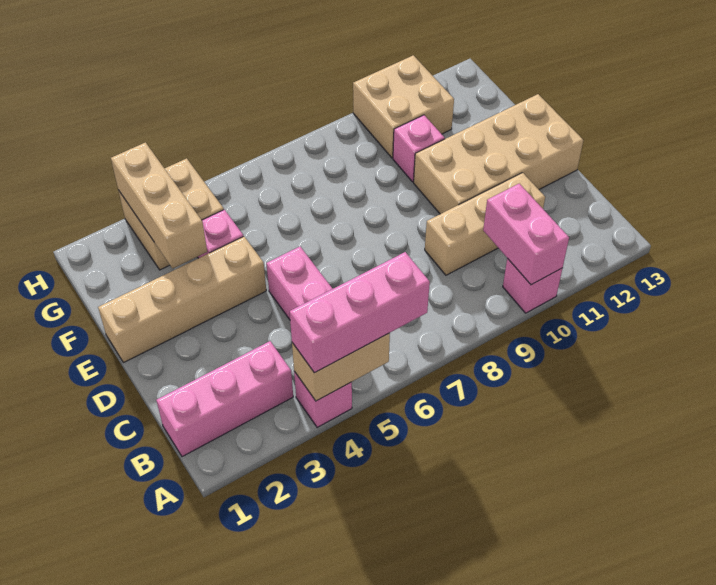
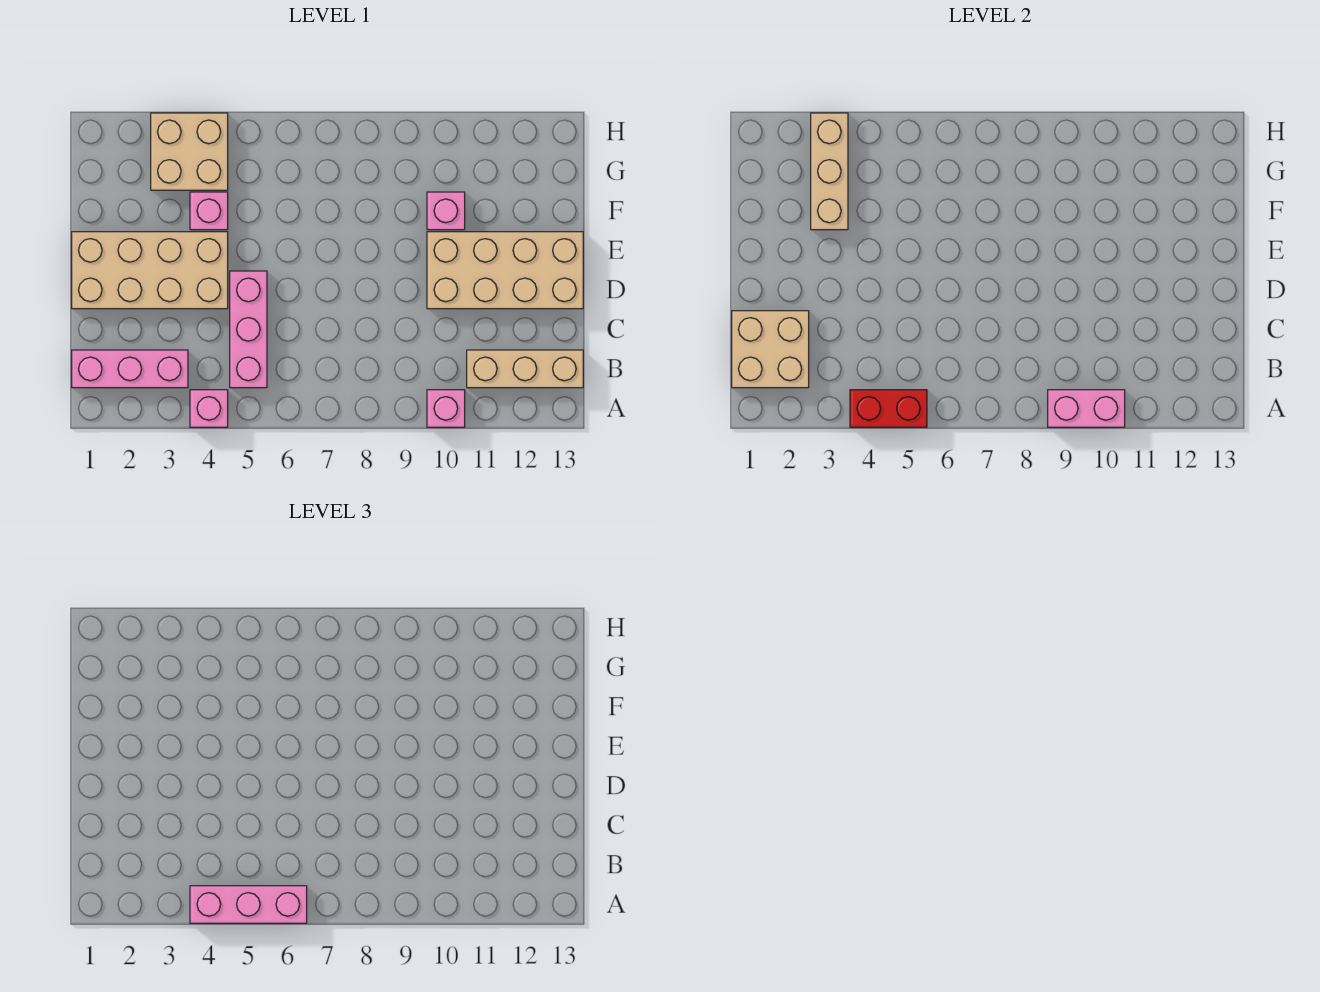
tan brick A4:A5 level 2 -> red brick A4:A5 level 2
pink brick A10:B10 level 2 -> pink brick A9:A10 level 2
tan brick C9:C11 level 1 -> tan brick B11:B13 level 1
tan brick E1:E4 level 1 -> tan brick D1:E4 level 1
tan brick G10:H11 level 1 -> tan brick B1:C2 level 2

